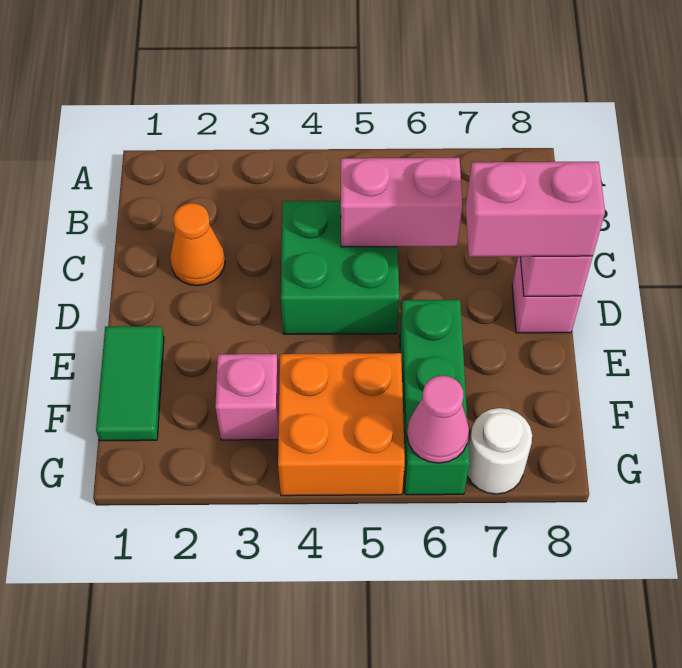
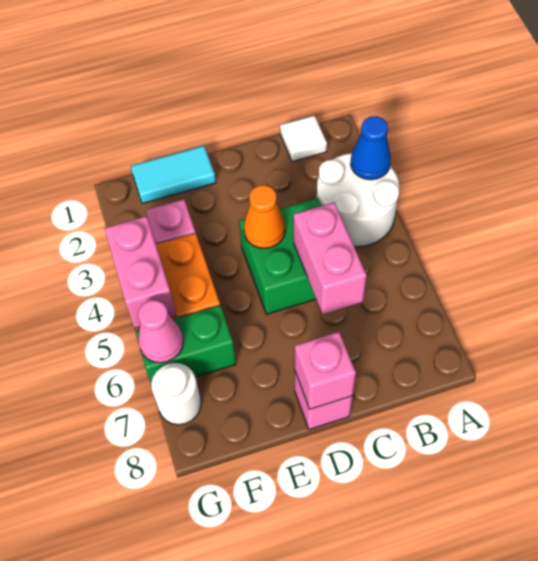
none -> white round brick A3:B4 level 1
none -> blue cone A3 level 2
none -> white tile B1 level 1
orange cone C2 level 1 -> orange cone D4 level 2
pink brick D7:D8 level 3 -> pink brick G4:G5 level 2
green tile E1:F1 level 1 -> cyan tile E1:F1 level 1
green brick E6:G6 level 1 -> green brick F6:G6 level 1

